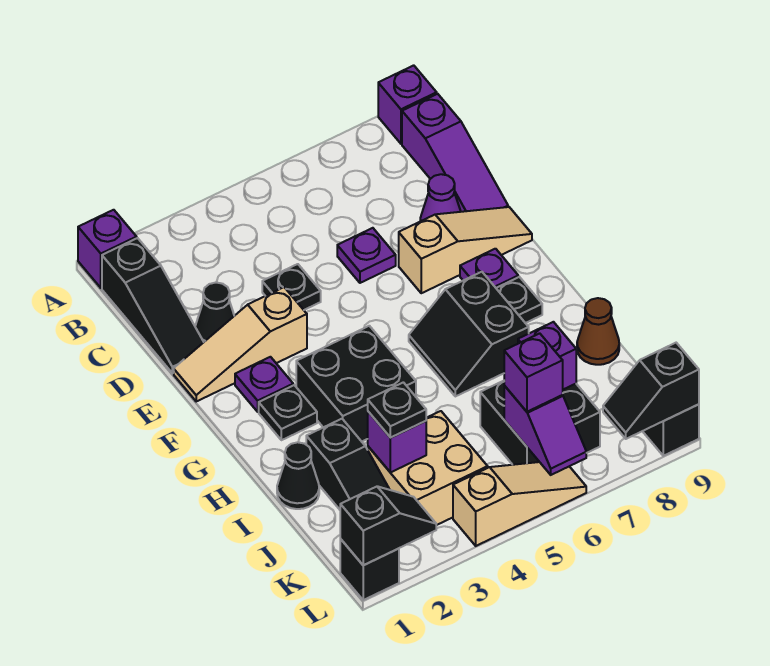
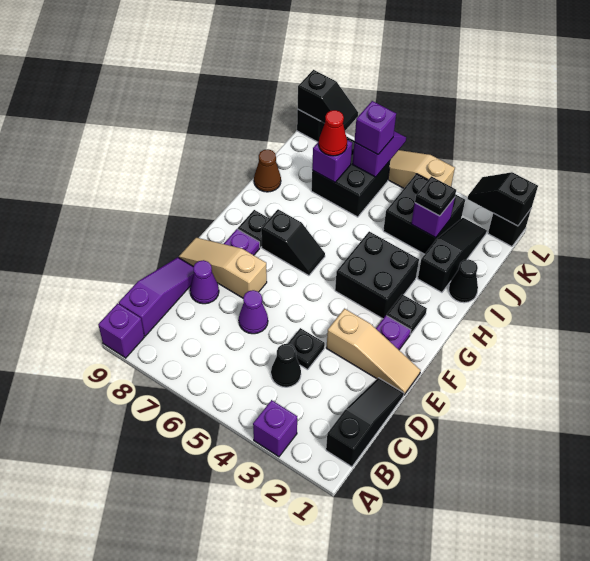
purple brick A1 level 1 -> purple brick A3 level 1
black cone D2 level 1 -> black cone C4 level 1
purple plate D6 level 1 -> purple cone D6 level 1
black slope G6:H7 level 1 top 7 -> black slope G6:G7 level 1 top 7
tan brick J3:K4 level 1 -> black brick J3:K4 level 1
none -> red cone J7 level 3

